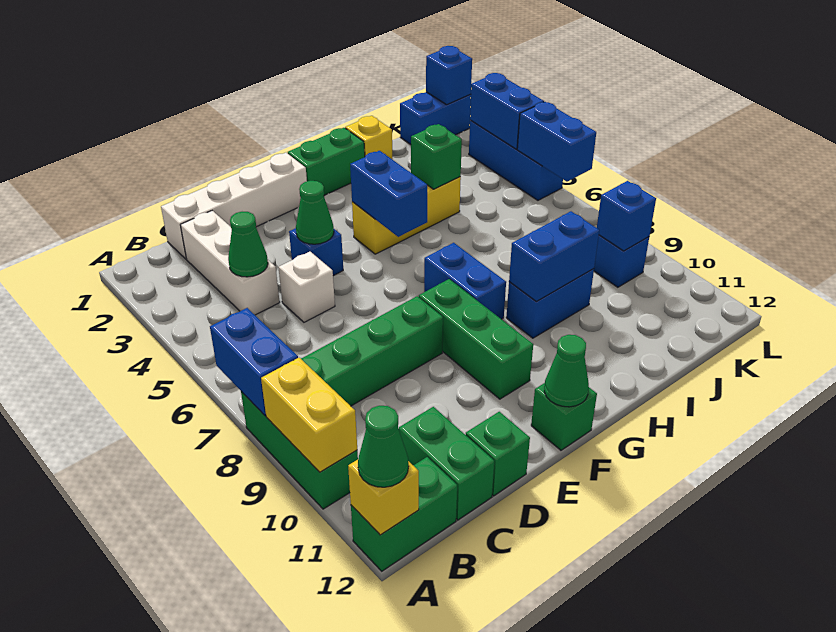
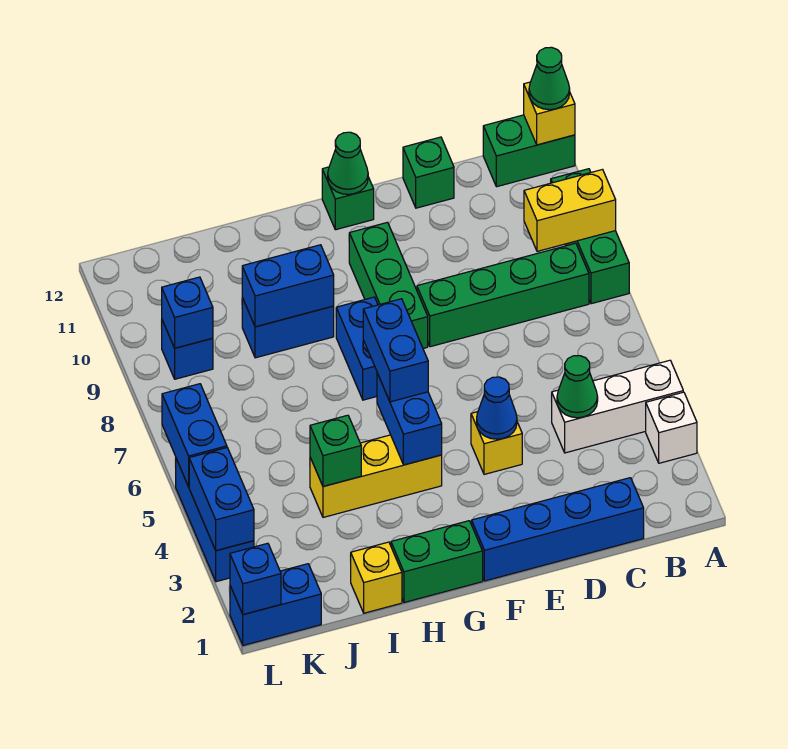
blue brick A7:A8 level 2 -> blue brick G5:G6 level 3
yellow brick A9:A10 level 2 -> yellow brick A9:B9 level 2
white brick C1:F1 level 1 -> blue brick C1:F1 level 1
white brick C2:C4 level 1 -> white brick A4:C4 level 1
green brick C11:C12 level 1 -> none
white brick D5 level 1 -> white brick A3 level 1
blue brick E4 level 1 -> yellow brick E4 level 1
green cone E4 level 2 -> blue cone E4 level 2

